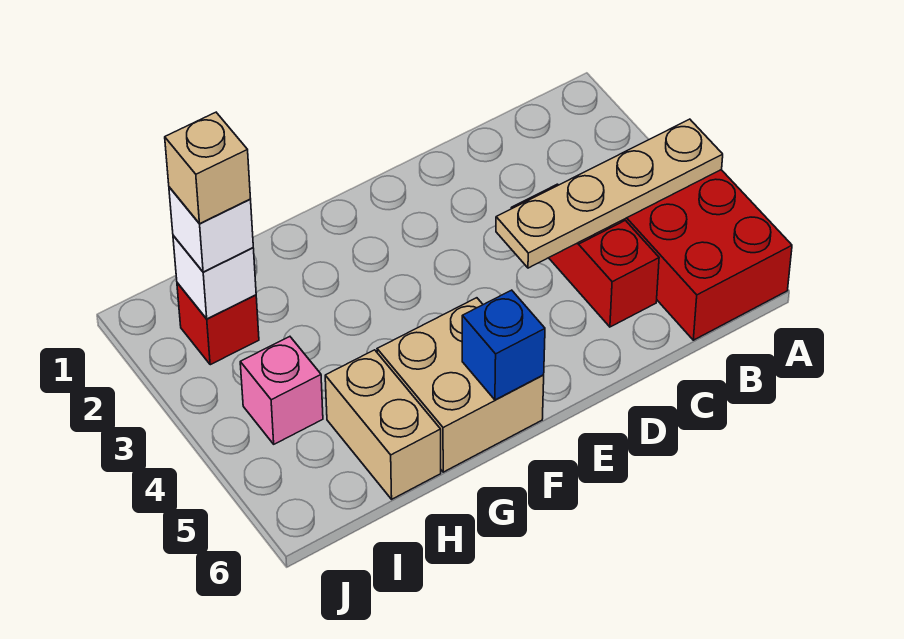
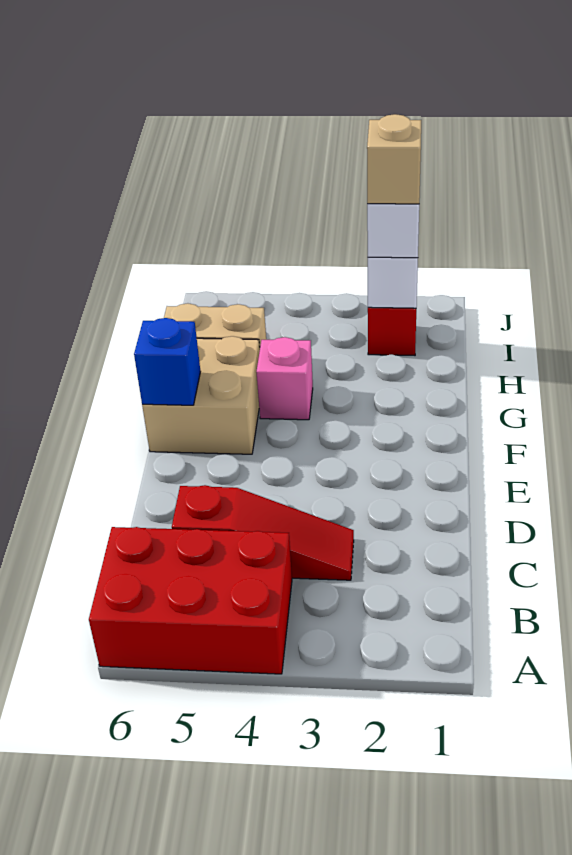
tan plate A4:D4 level 2 -> none
pink brick I4 level 1 -> pink brick G4 level 1

